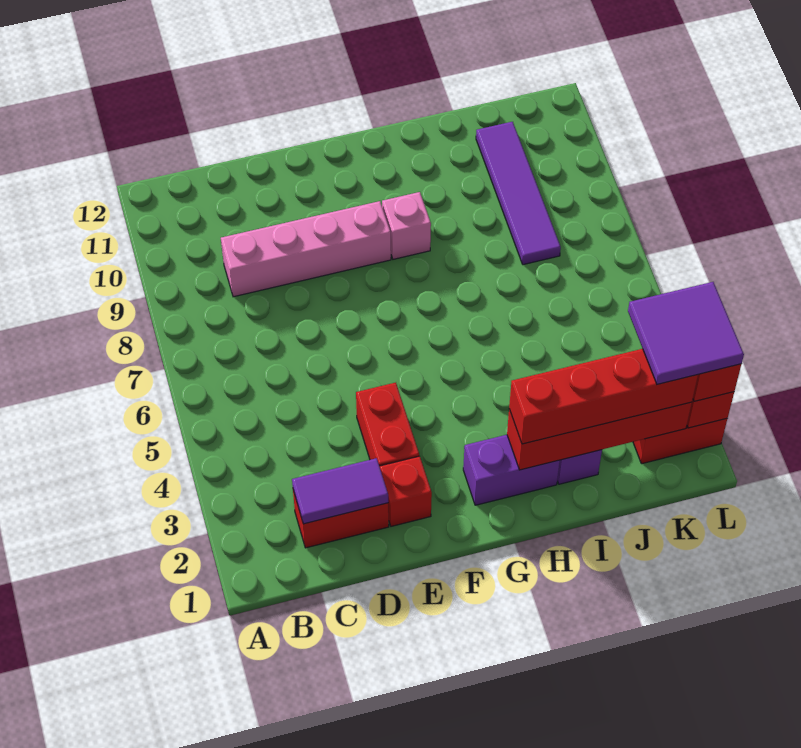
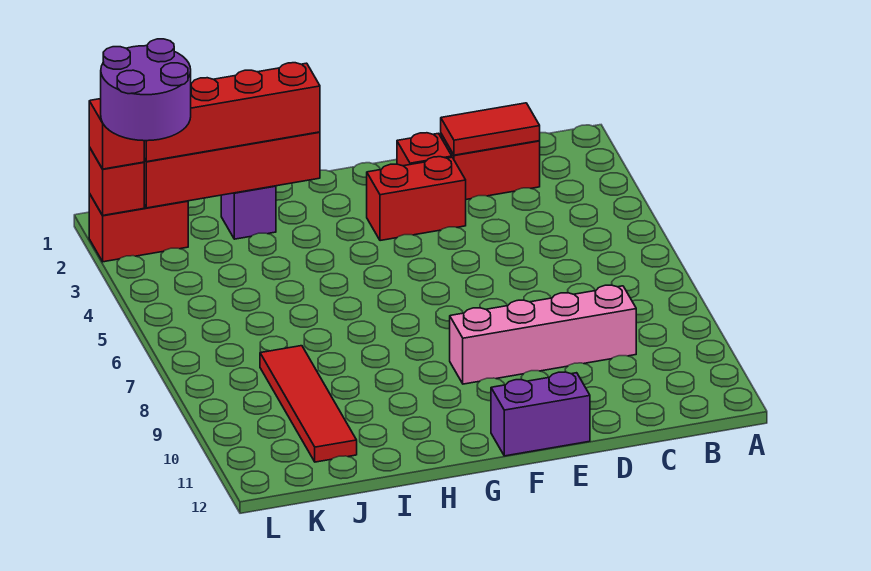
purple tile C2:D2 level 2 -> red tile C2:D2 level 2
red brick E3:E4 level 1 -> red brick E3:F3 level 1
purple brick G2:H2 level 1 -> purple brick E12:F12 level 1
pink brick G9 level 1 -> none
purple tile J8:J11 level 1 -> red tile J8:J11 level 1
purple tile K2:L3 level 4 -> purple round brick K2:L3 level 4

